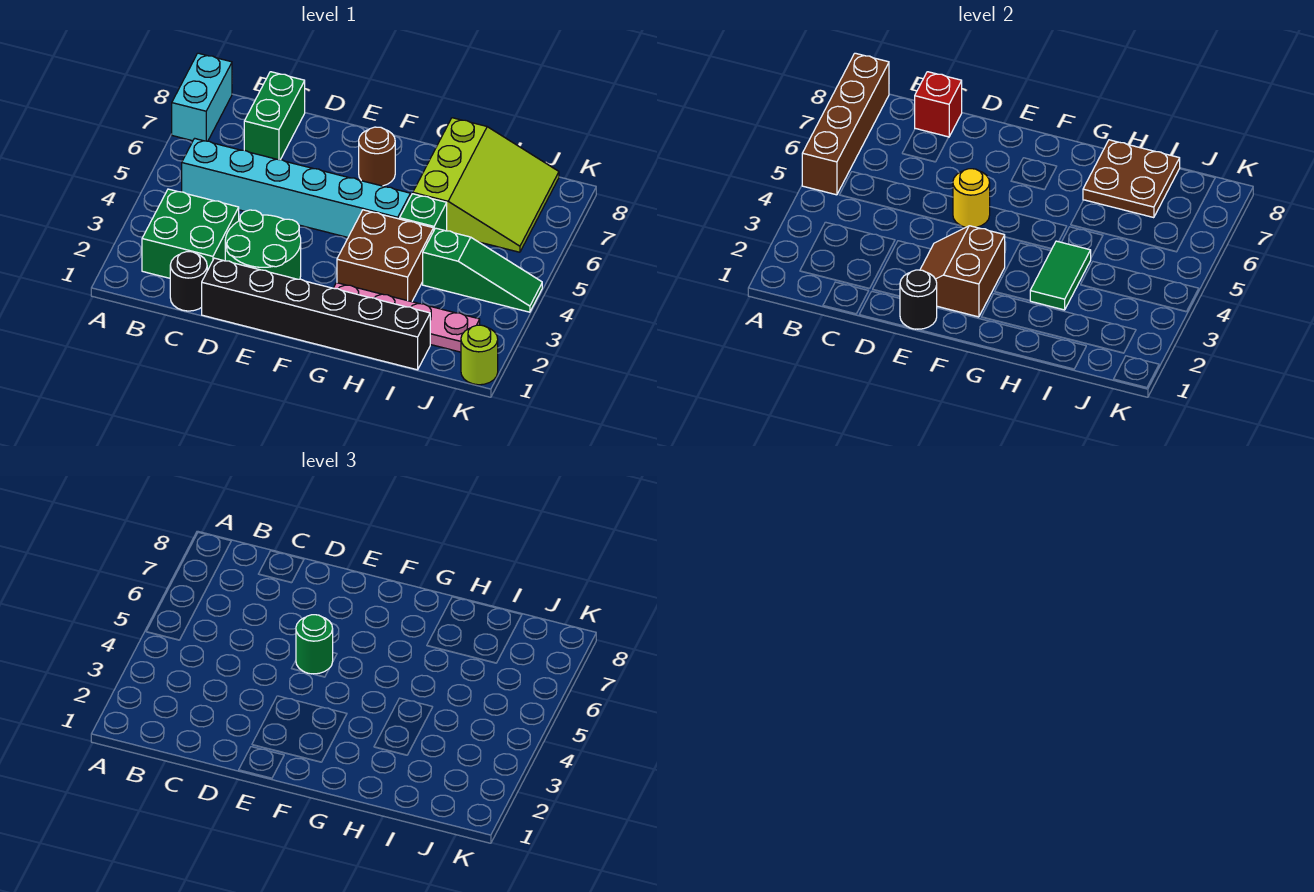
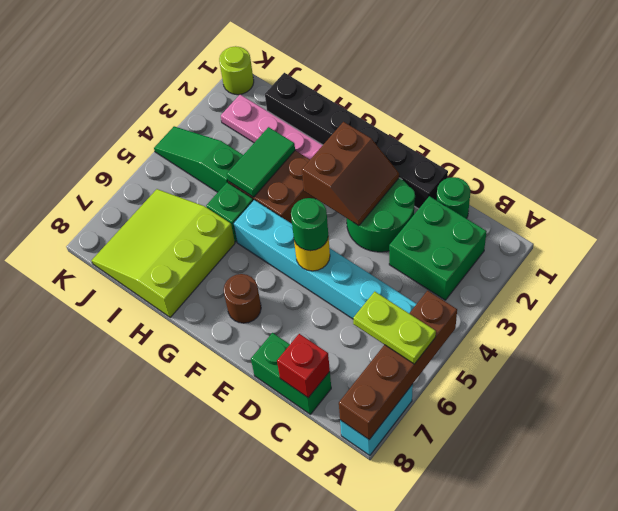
none -> lime plate A6:B6 level 3
black round brick C1 level 1 -> green round brick C1 level 1
green brick C7:C8 level 1 -> green brick C8:D8 level 1
black round brick E1 level 2 -> none
brown plate H7:I8 level 2 -> none

